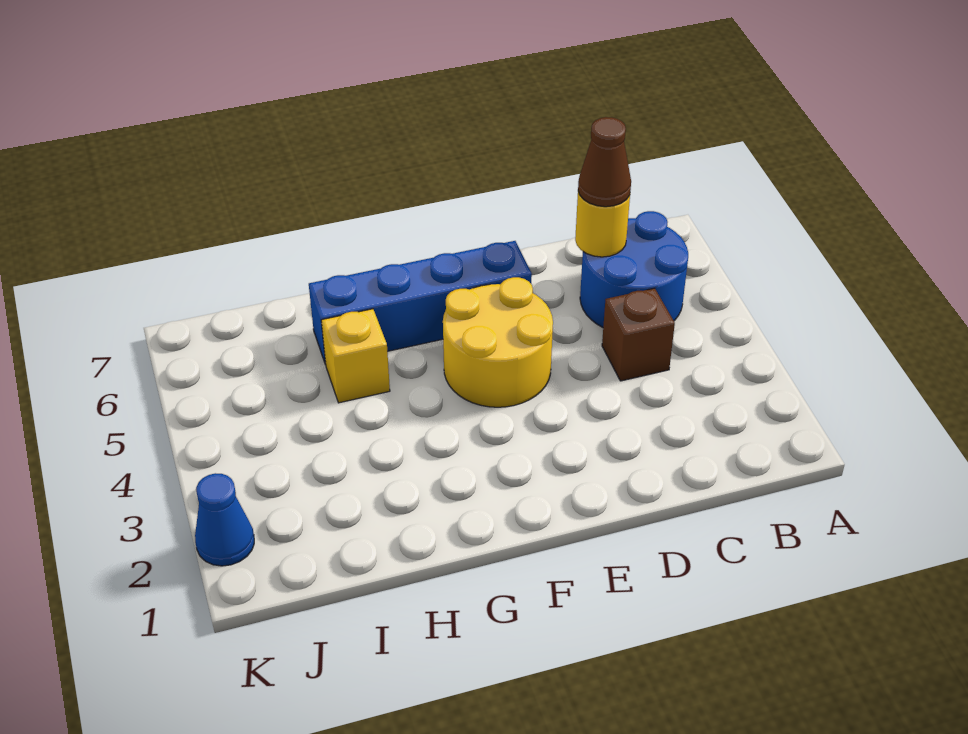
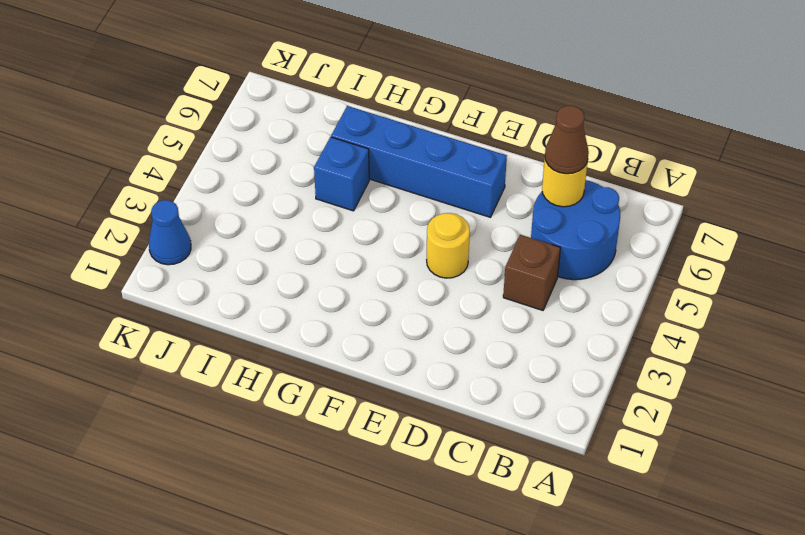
yellow round brick E4:F5 level 1 -> yellow round brick E4 level 1
yellow brick H5 level 1 -> blue brick H5 level 1

